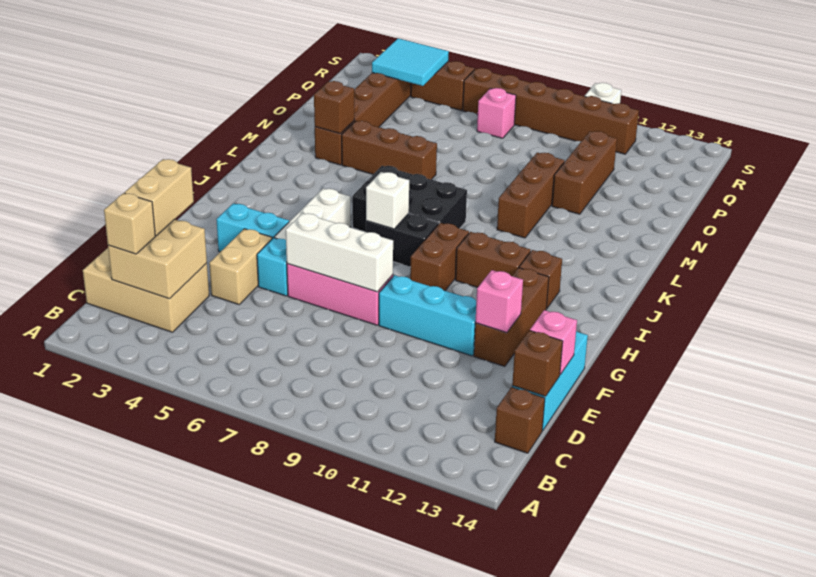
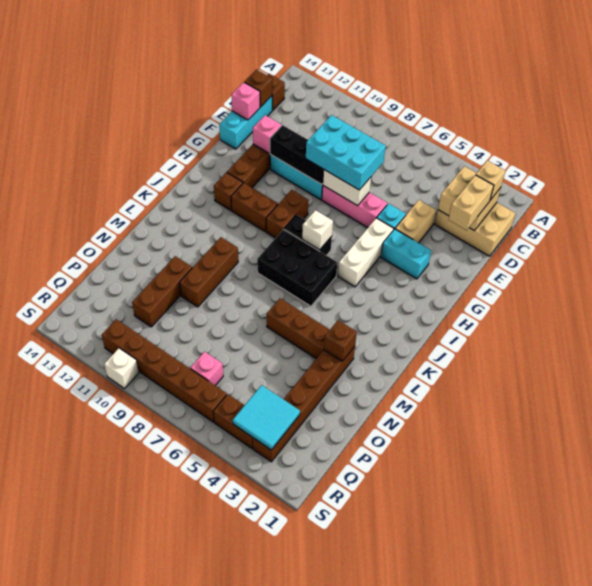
none -> cyan brick E7:F9 level 3
white brick F6:F8 level 2 -> white brick F7:F8 level 2
none -> black brick F9:F11 level 2

